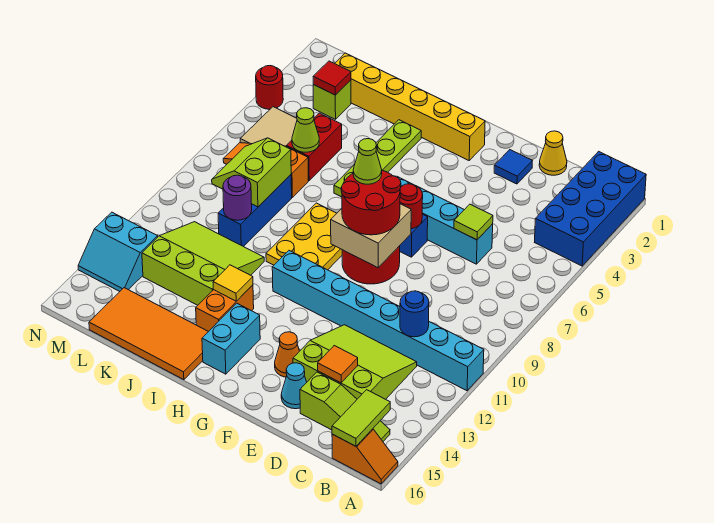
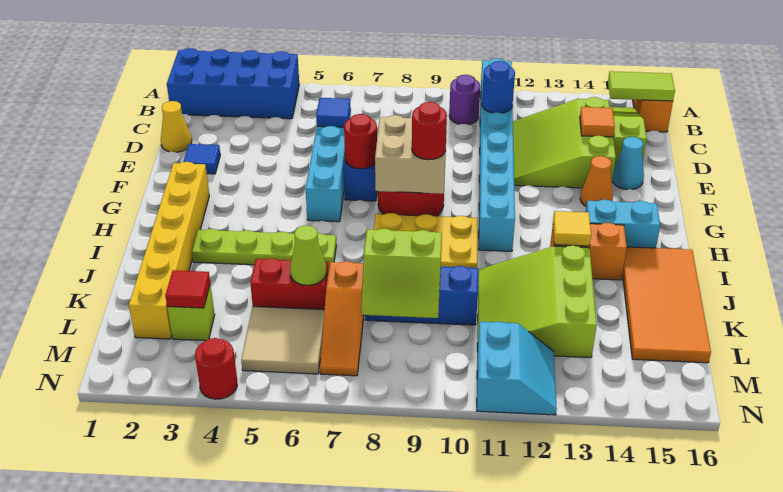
lime tile D6 level 2 -> blue tile D6 level 2
red round brick F8:G9 level 3 -> red round brick G9 level 3
lime cone G8 level 4 -> none
purple round brick K10 level 2 -> purple round brick B10 level 1
cyan slope M13:N14 level 1 top 13 -> cyan slope M11:N12 level 1 top 11

